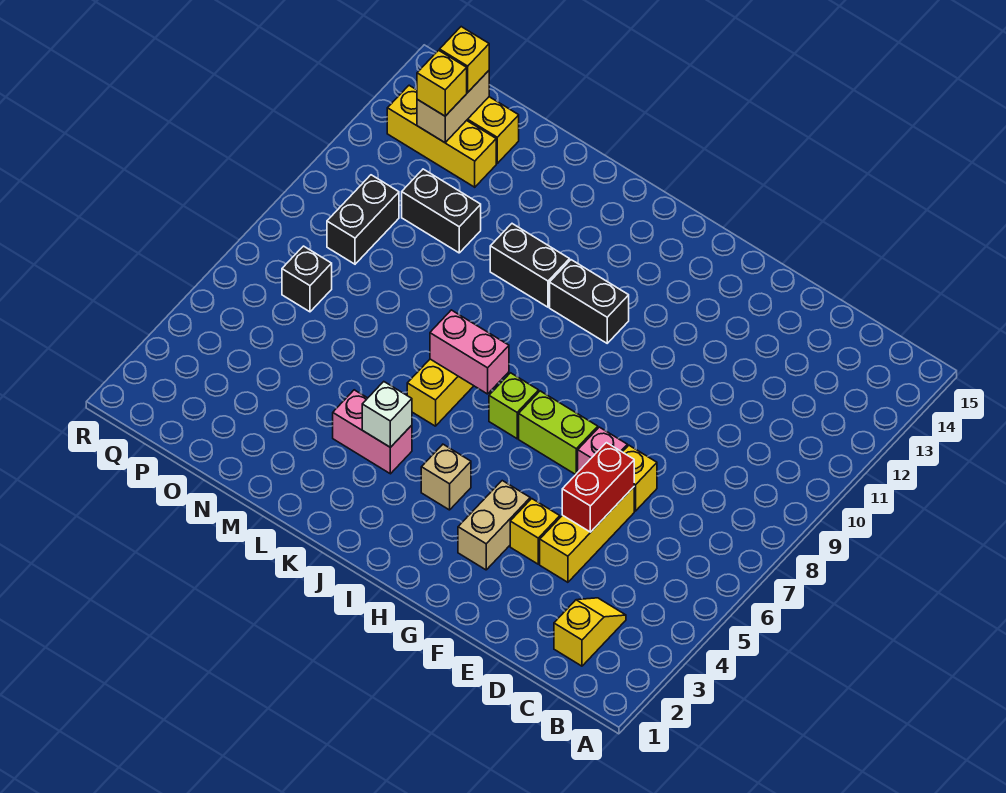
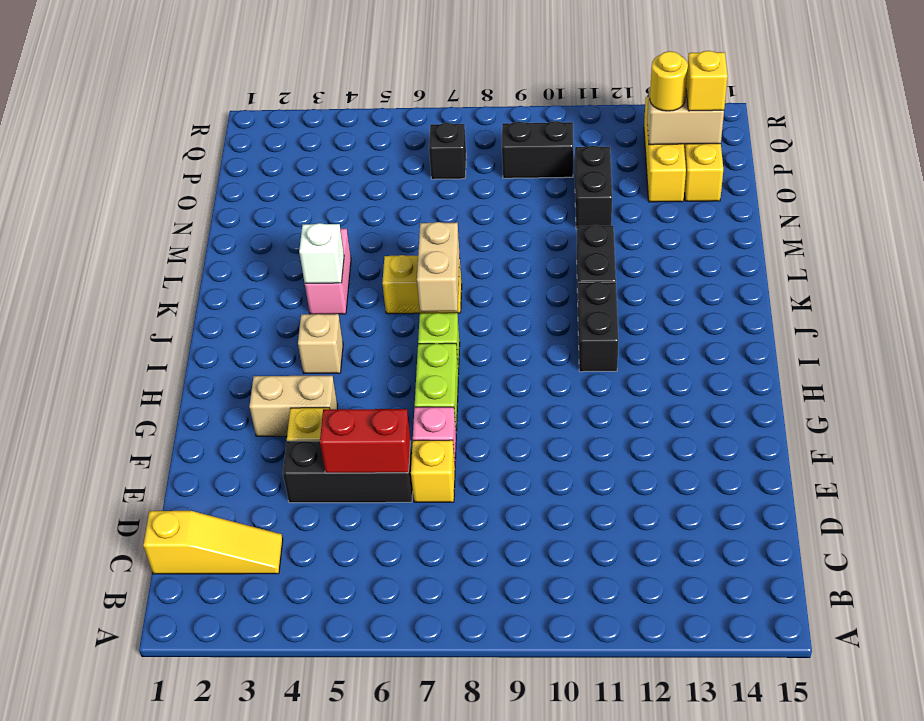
yellow slope C2:C3 level 1 top 2 -> yellow slope C1:C3 level 1 top 1
yellow brick E4:E6 level 1 -> black brick E4:E6 level 1
pink brick J7:K7 level 2 -> tan brick J7:K7 level 2
yellow brick P13 level 3 -> yellow round brick P13 level 3

